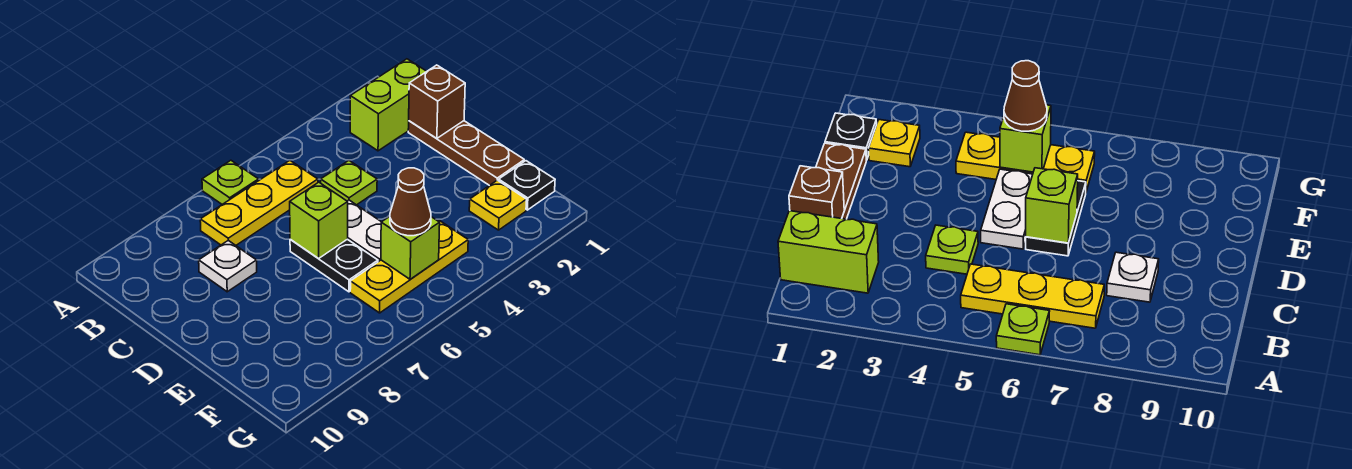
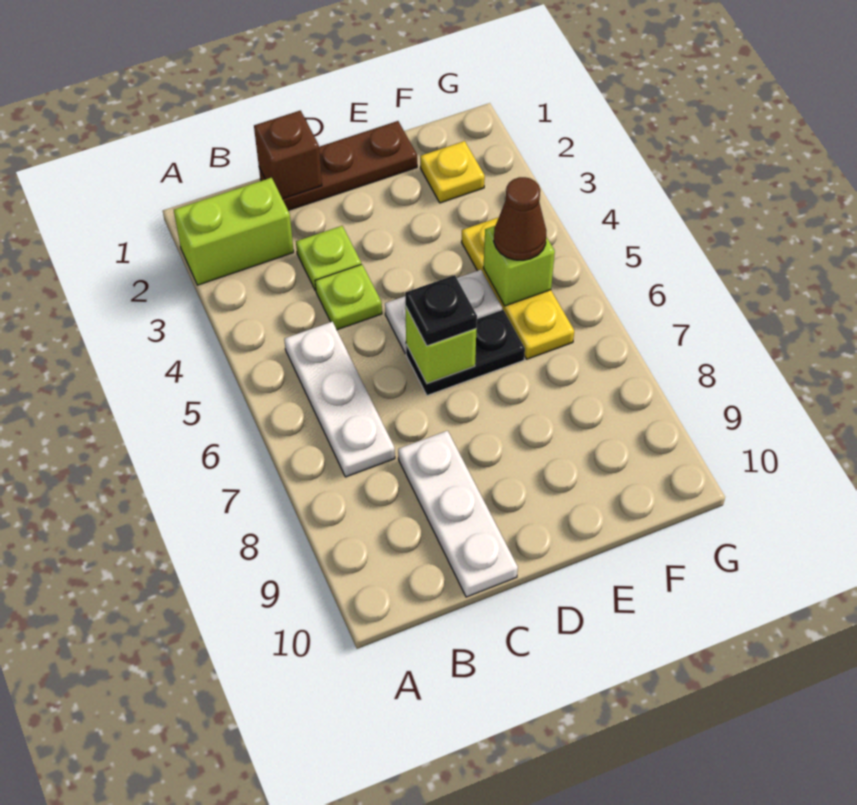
lime plate A6 level 1 -> lime plate C3 level 1
lime brick B1:B2 level 1 -> lime brick A2:B2 level 1
yellow plate B5:B7 level 1 -> white plate B5:B7 level 1
white plate C8 level 1 -> white plate C8:C10 level 1
black plate F1 level 1 -> black plate D6 level 3

